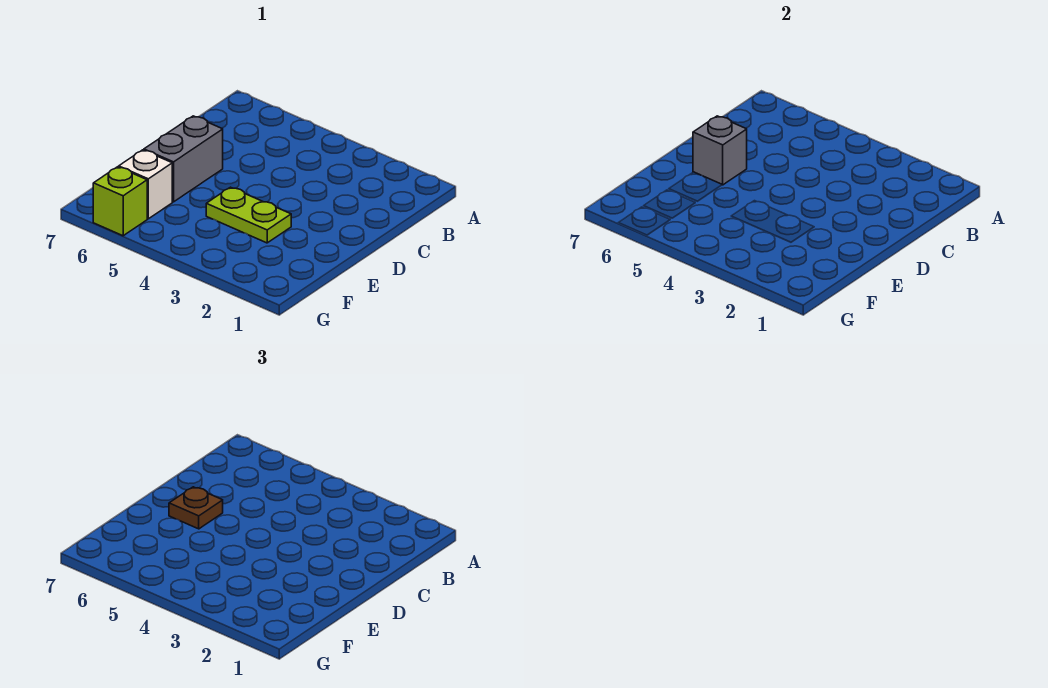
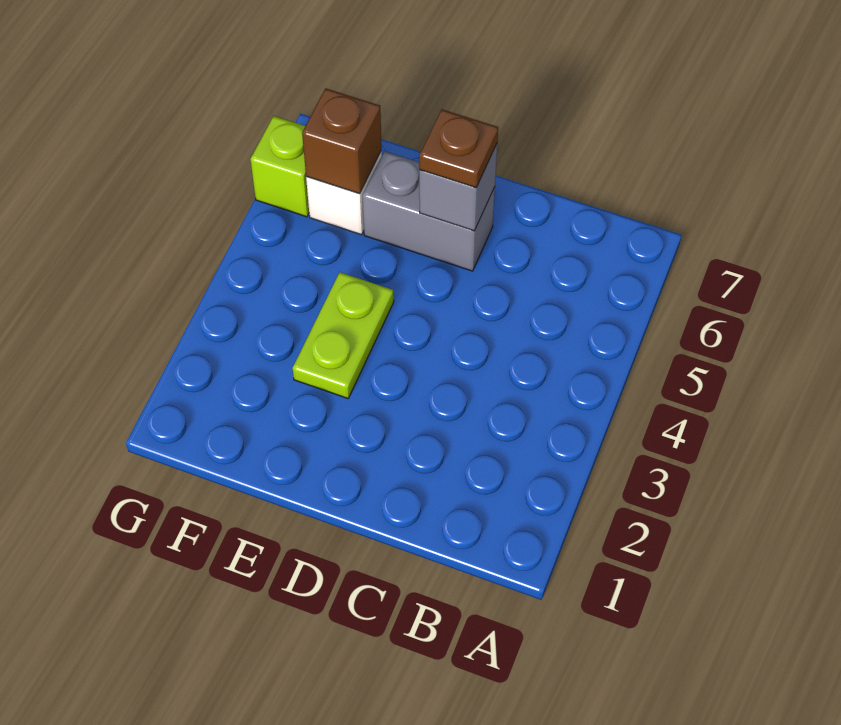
none -> brown brick F6 level 2

